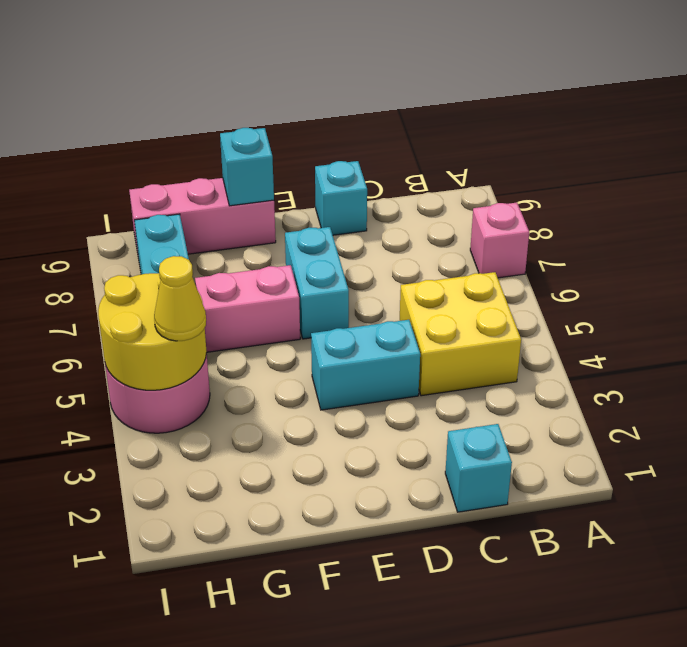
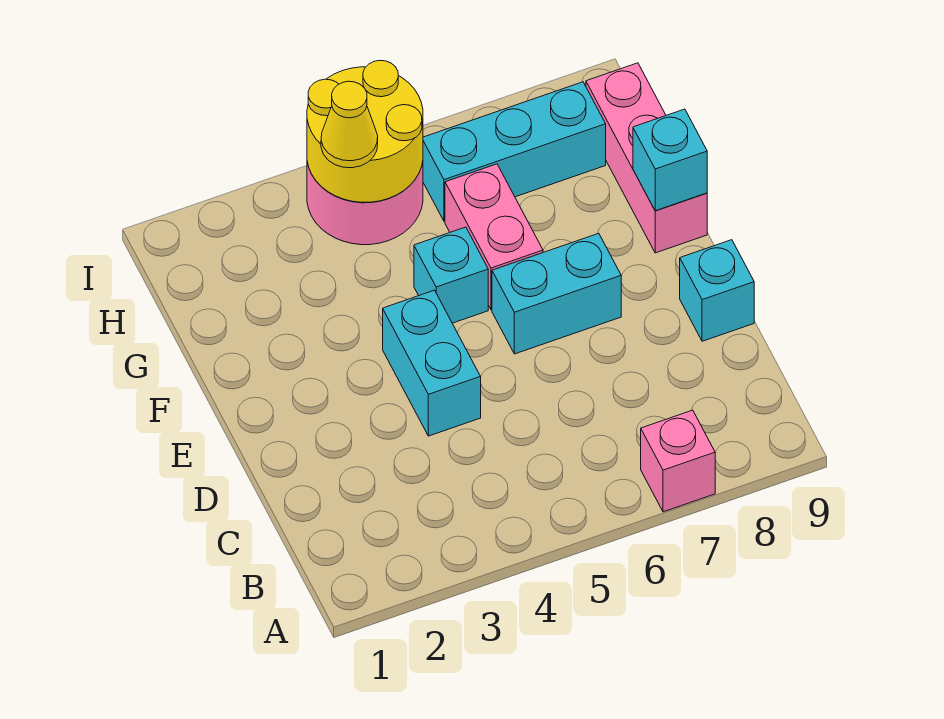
yellow brick B4:C5 level 1 -> none
cyan brick C1 level 1 -> cyan brick F5 level 1

